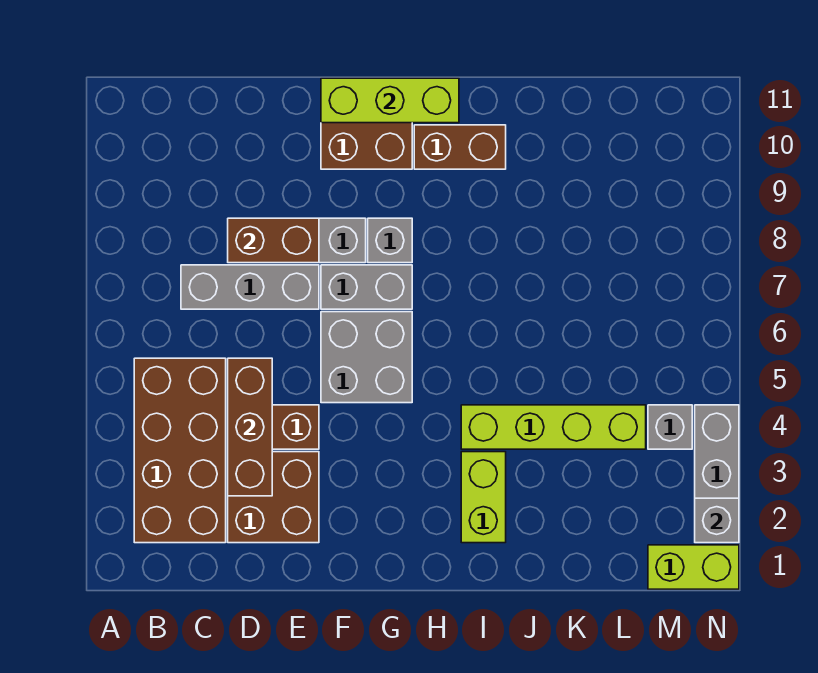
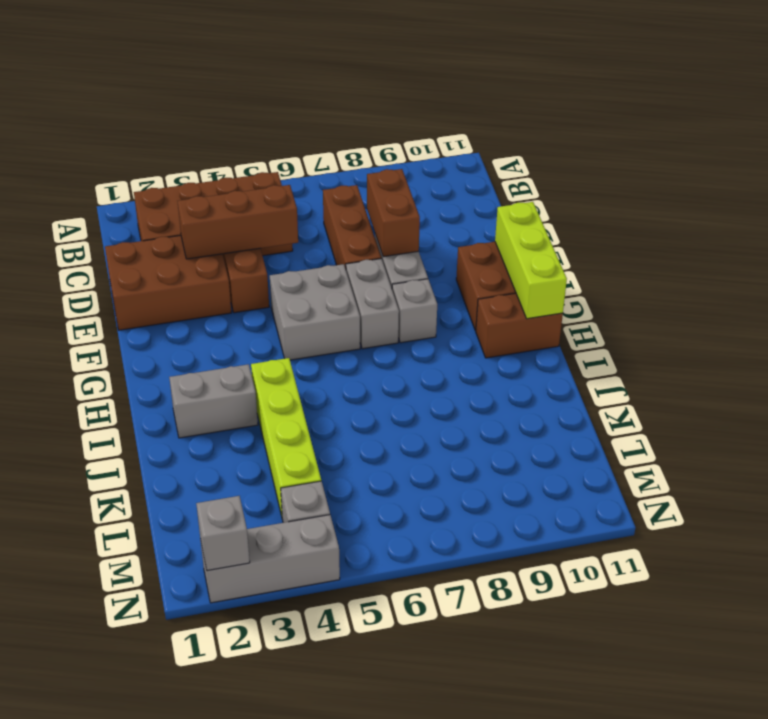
grey brick C7:E7 level 1 -> brown brick C7:E7 level 1
brown brick D2:E3 level 1 -> brown brick D1:E3 level 1
brown brick H10:I10 level 1 -> brown brick H10:H11 level 1
lime brick I2:I3 level 1 -> grey brick I2:I3 level 1
lime brick M1:N1 level 1 -> none

